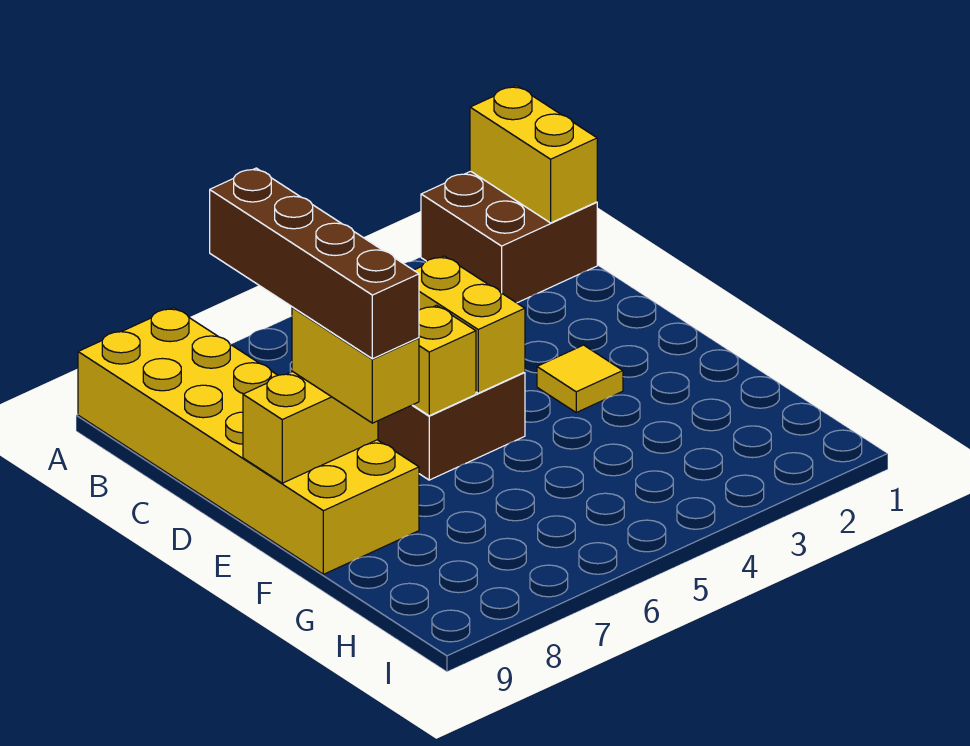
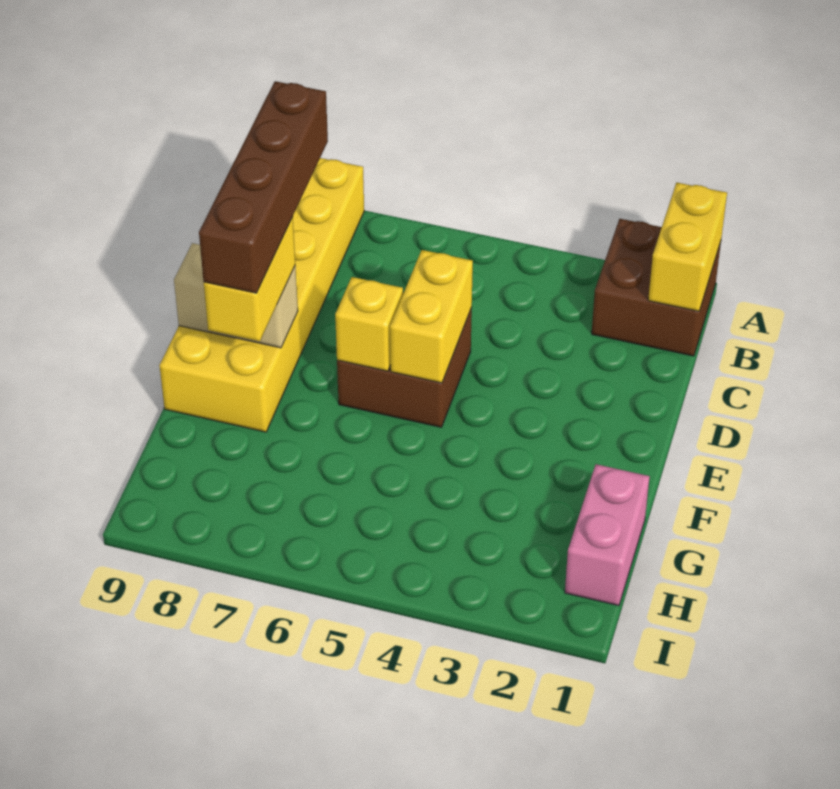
yellow tile E3 level 1 -> none
yellow brick E8:E9 level 2 -> tan brick E8:E9 level 2
none -> pink brick G1:H1 level 1

